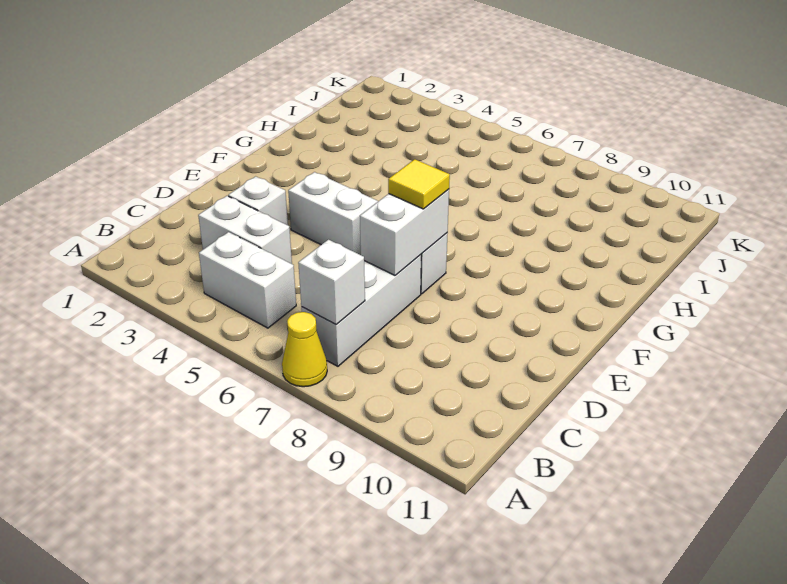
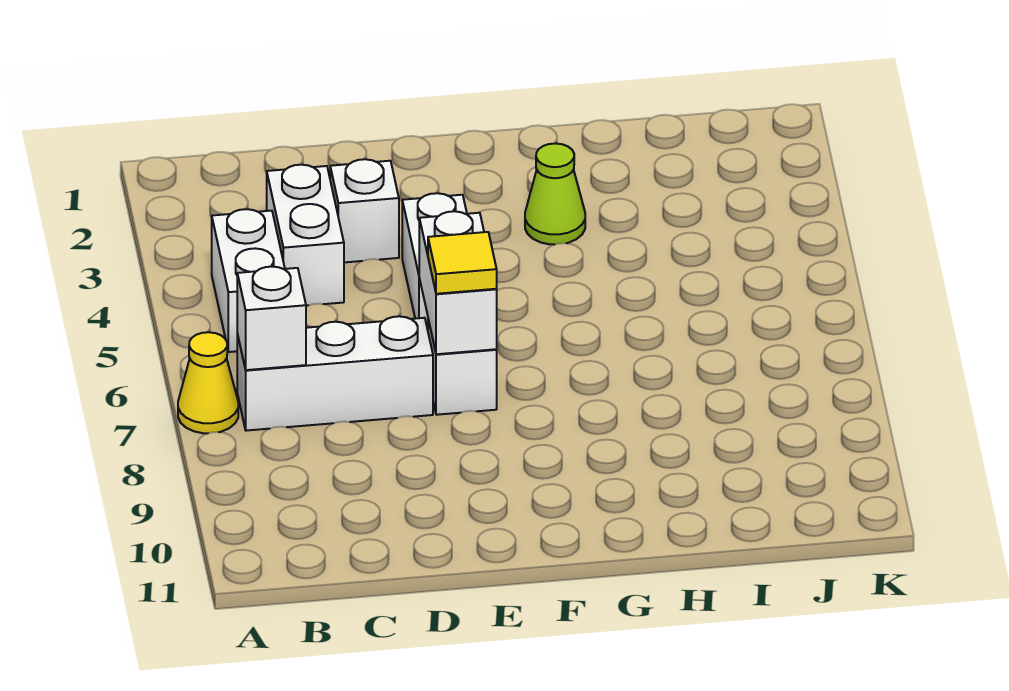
white brick D7:E7 level 2 -> white brick E6:E7 level 2
none -> lime cone G3 level 1

